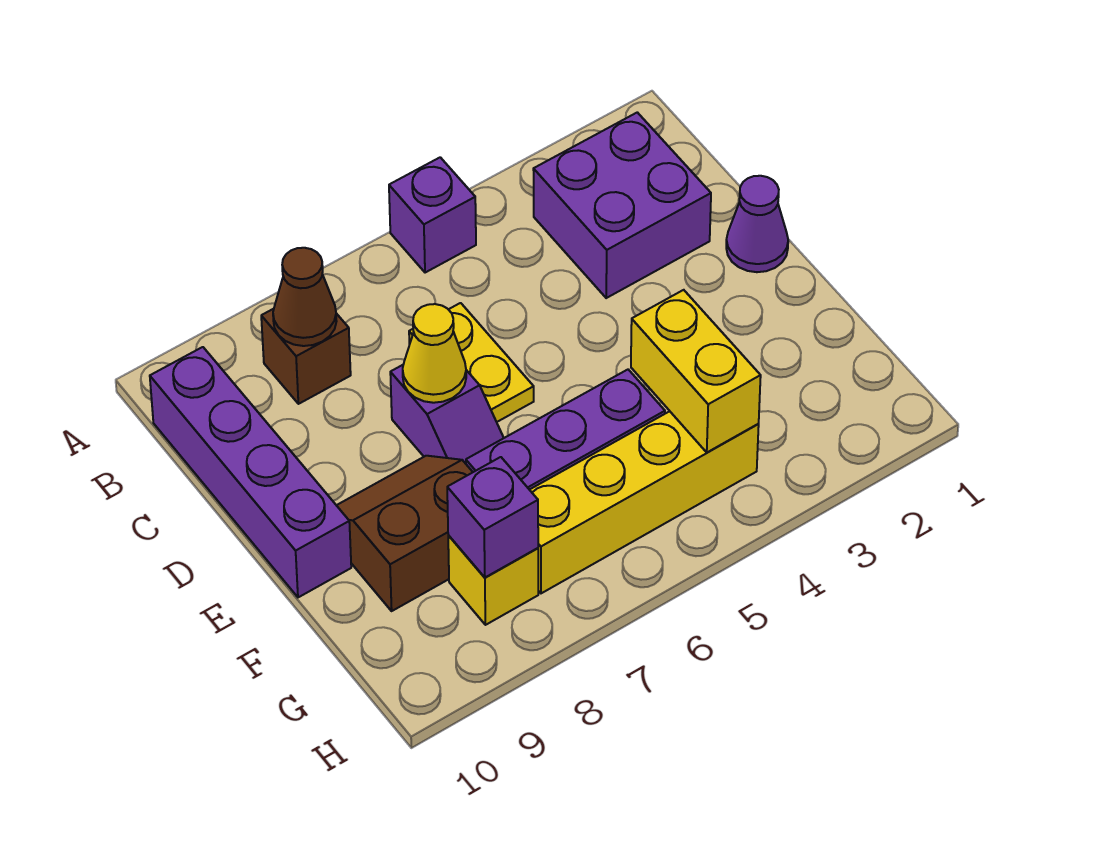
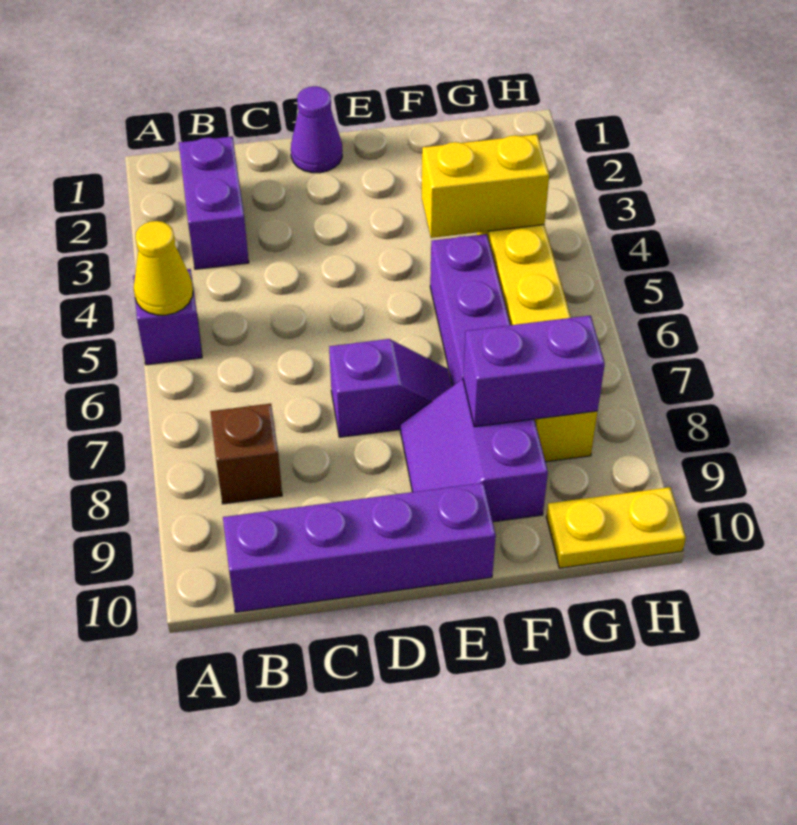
purple brick B2:C3 level 1 -> purple brick B2:B3 level 1
brown cone B8 level 2 -> none
yellow plate C6:D6 level 1 -> yellow plate G10:H10 level 1
yellow cone D7 level 2 -> yellow cone A5 level 2
brown slope E8:F9 level 1 top F -> purple slope E8:F9 level 1 top F
purple brick G8 level 2 -> purple brick F8:G8 level 2

